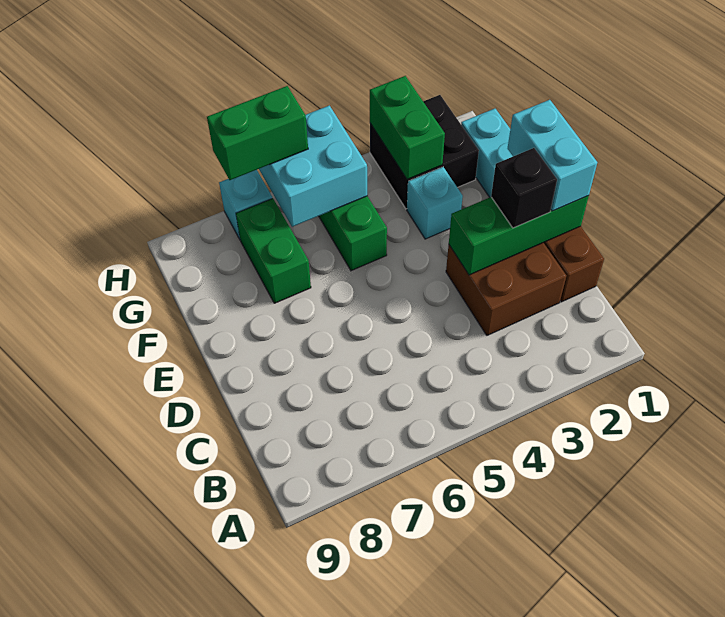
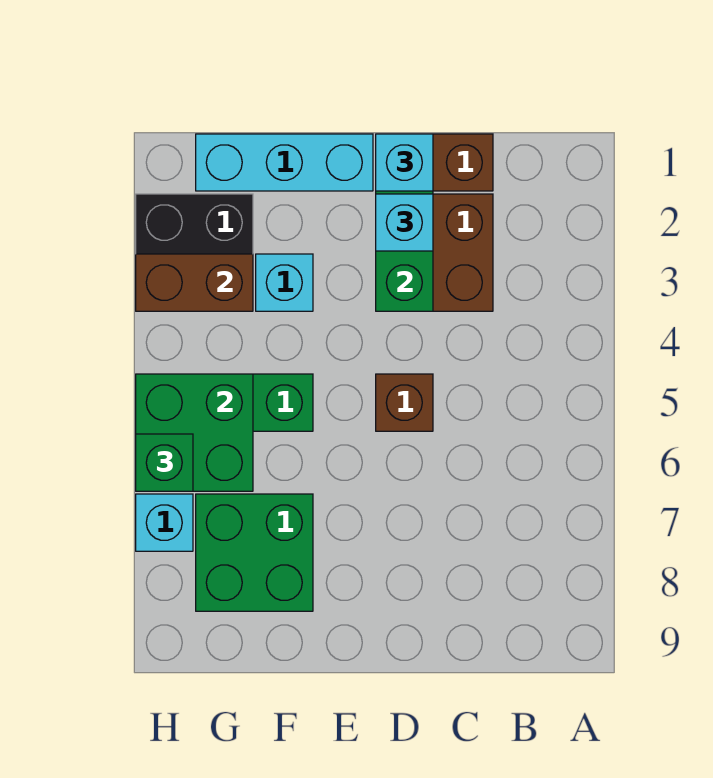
cyan brick D1:E1 level 3 -> cyan brick D1 level 3
black brick D2 level 3 -> cyan brick D2 level 3
none -> brown brick D5 level 1
green brick F7:G7 level 1 -> green brick F7:G8 level 1
green brick G3:H3 level 2 -> brown brick G3:H3 level 2
cyan brick G5:H6 level 2 -> green brick G5:H6 level 2
green brick H6:H7 level 3 -> green brick H6 level 3

